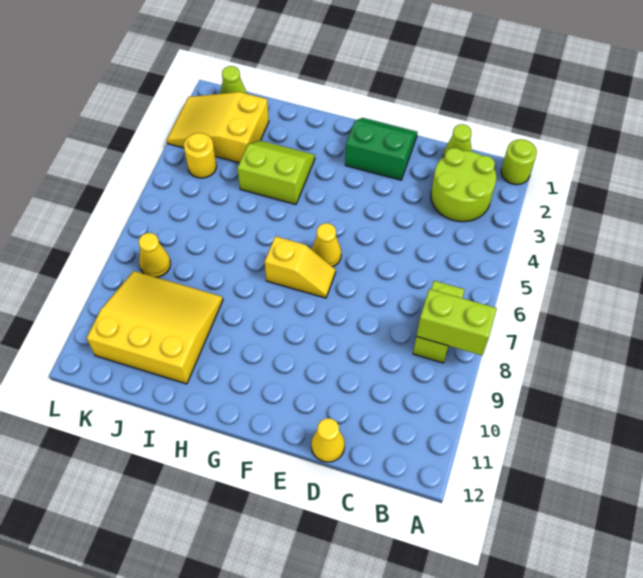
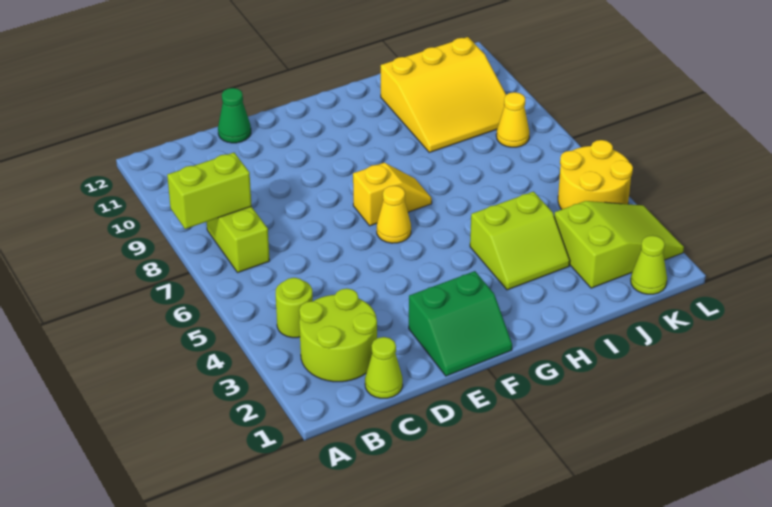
lime round brick A1 level 1 -> lime round brick B4 level 1
yellow cone D12 level 1 -> green cone D12 level 1
yellow slope F7:G7 level 1 top G -> yellow slope F7:G7 level 1 top F
yellow slope J2:L3 level 1 top J -> lime slope J2:L3 level 1 top J
yellow round brick K4 level 1 -> yellow round brick K4:L5 level 1

